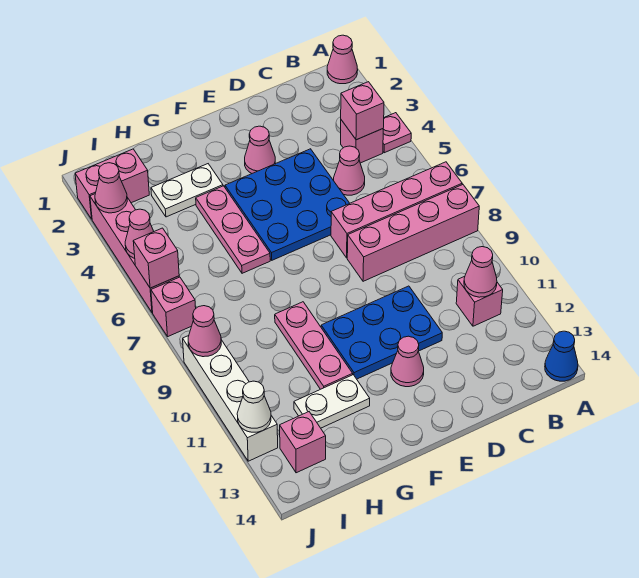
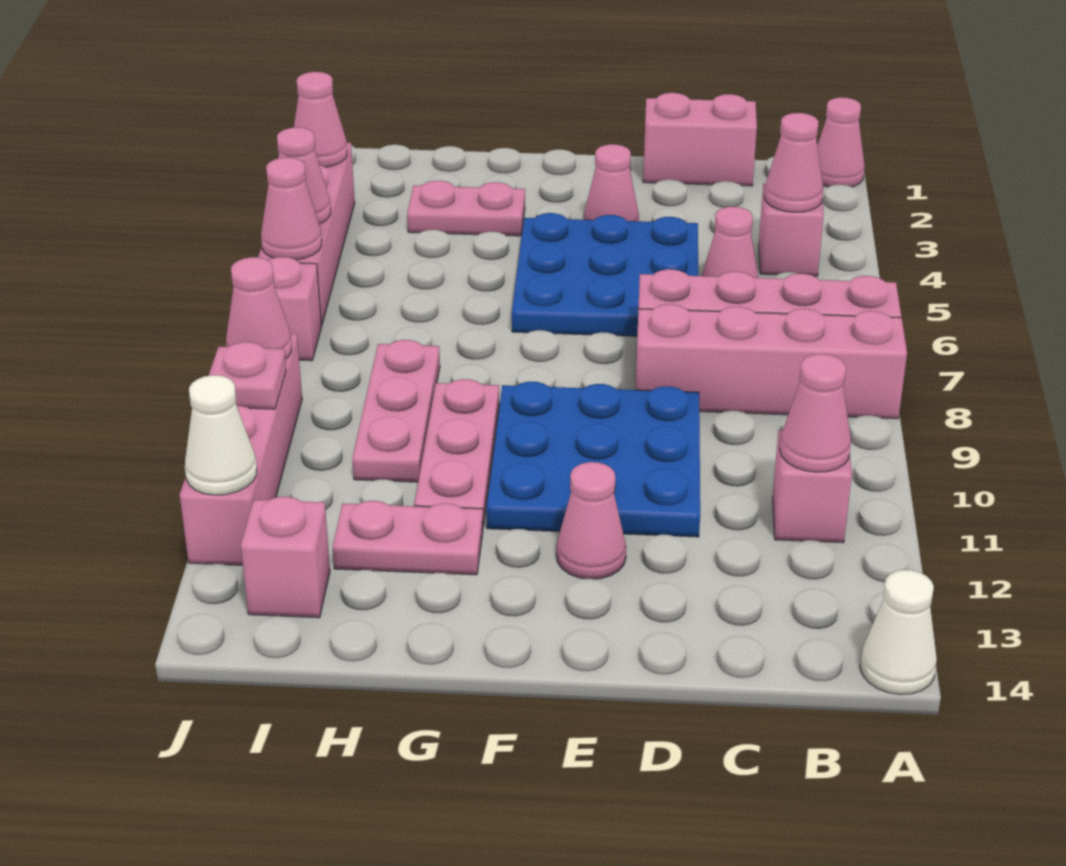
pink plate A4 level 1 -> pink plate J10 level 2
blue cone A14 level 1 -> white cone A14 level 1
pink brick B4 level 2 -> pink cone B4 level 2
blue plate D10:F11 level 1 -> blue plate D9:F11 level 1
white plate G3:H3 level 1 -> pink plate G3:H3 level 1
pink plate G4:G6 level 1 -> pink plate H8:H10 level 1
white plate G12:H12 level 1 -> pink plate G12:H12 level 1
pink brick I2:J2 level 1 -> pink brick C1:D1 level 1
pink brick J6 level 2 -> pink cone J6 level 2
white brick J9:J12 level 1 -> pink brick J9:J12 level 1

